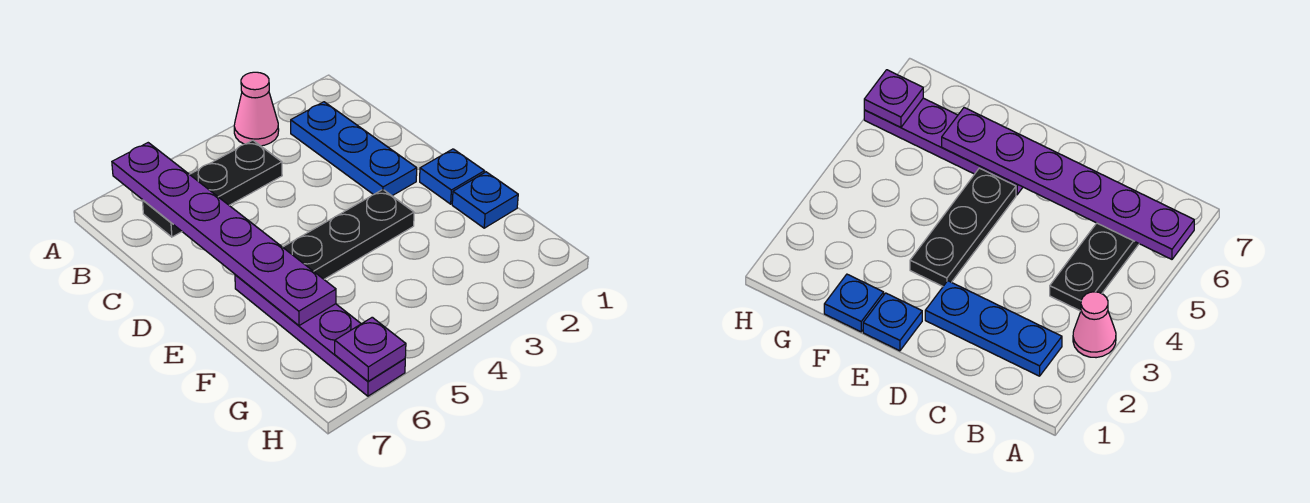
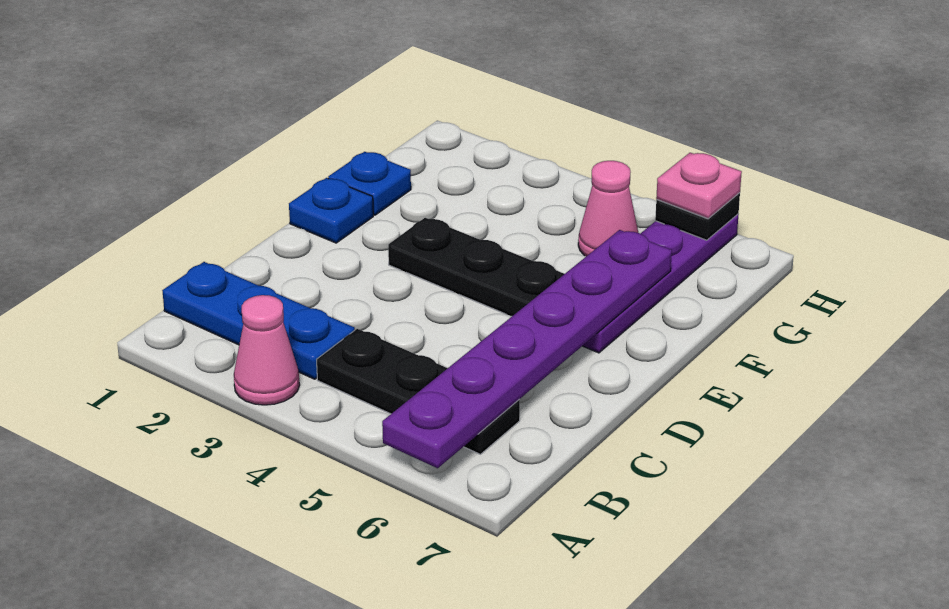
blue plate B2:D2 level 1 -> blue plate B1:B3 level 1
none -> pink cone G5 level 1
purple plate H6 level 2 -> black plate H6 level 2
none -> pink plate H6 level 3

